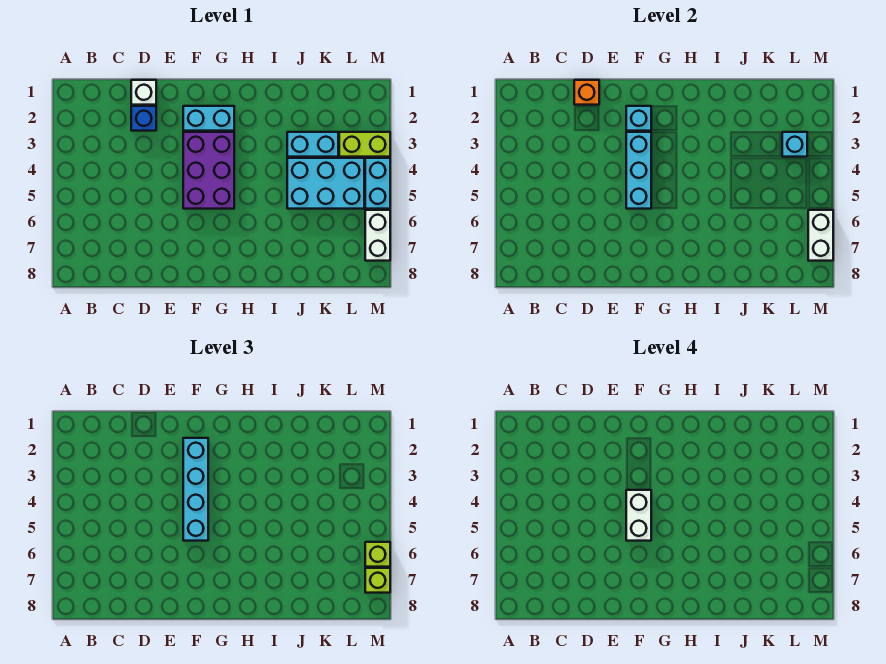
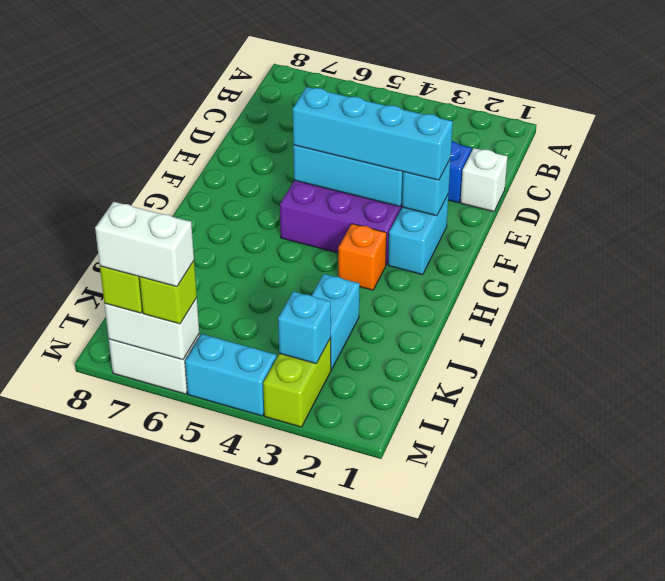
orange brick D1 level 2 -> orange brick H3 level 1
white brick F4:F5 level 4 -> white brick M6:M7 level 4
cyan brick J4:L5 level 1 -> none

